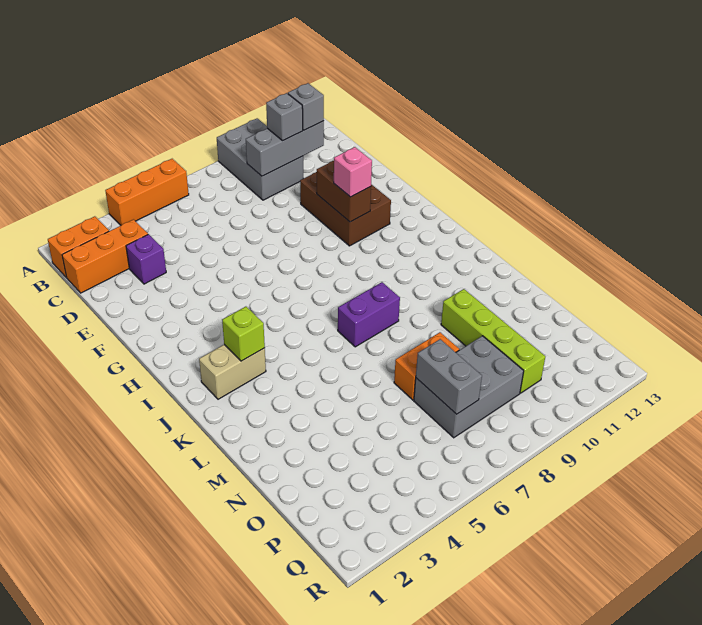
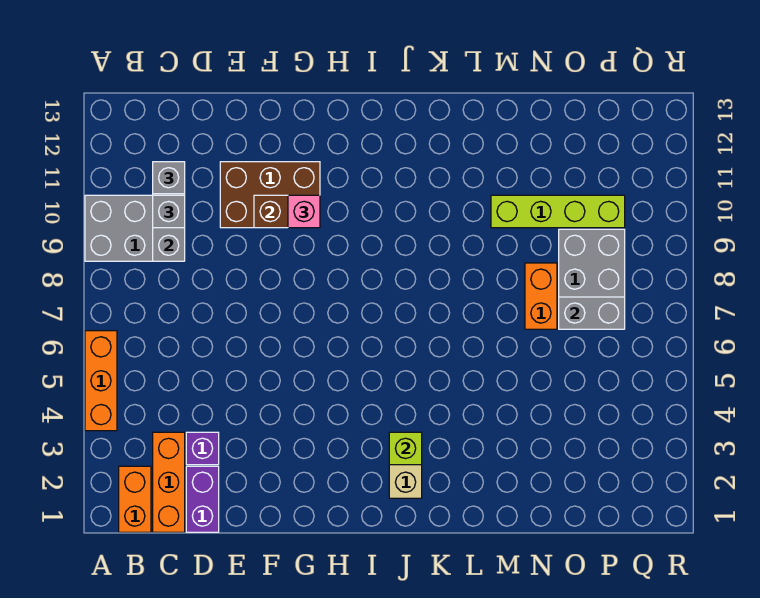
purple brick K7:K8 level 1 -> purple brick D1:D2 level 1

